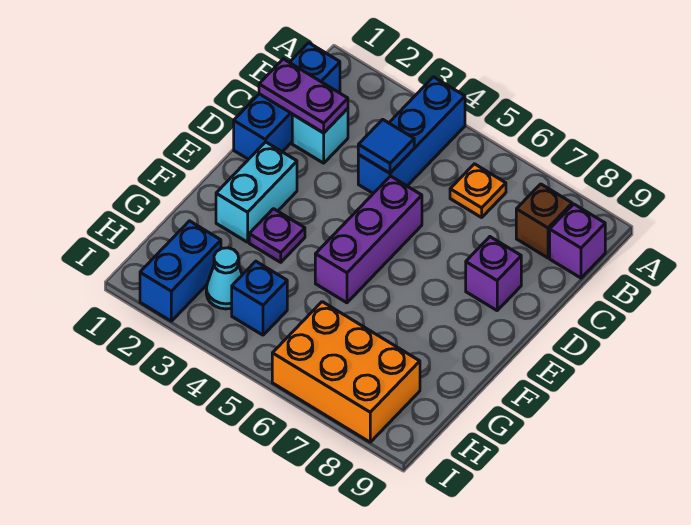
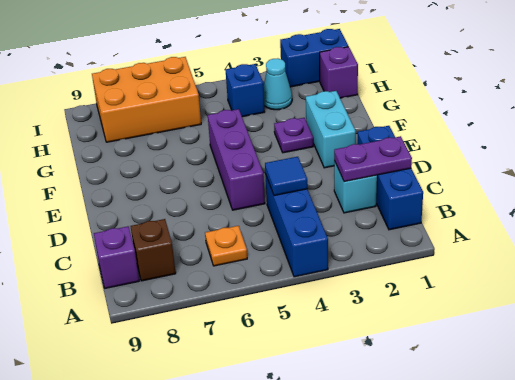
purple brick D8 level 1 -> purple brick H1 level 1
blue brick H2:I2 level 1 -> blue brick I1:I2 level 1

